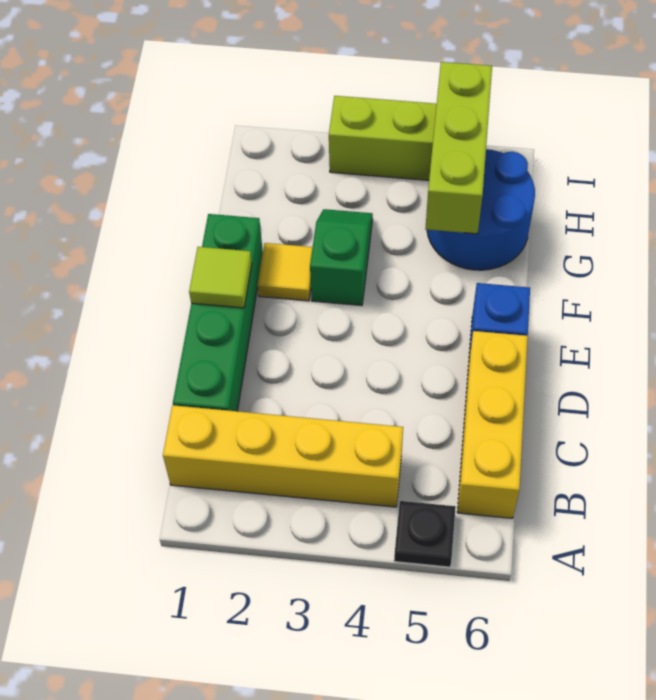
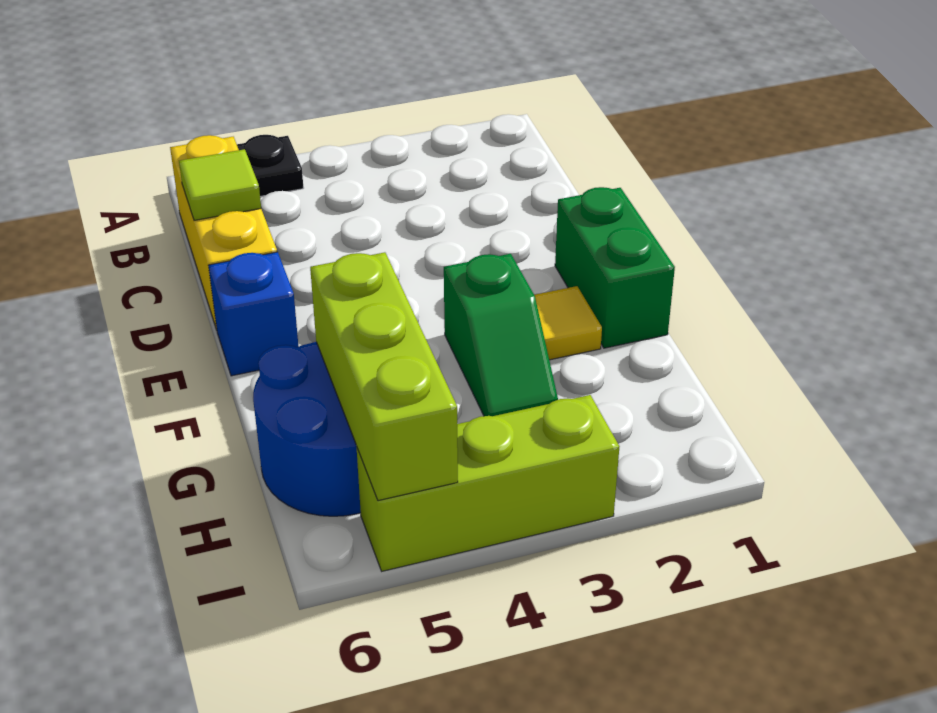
yellow brick B1:B4 level 1 -> none
green brick C1:F1 level 1 -> green brick E1:F1 level 1
lime tile E1 level 2 -> lime tile C6 level 2

